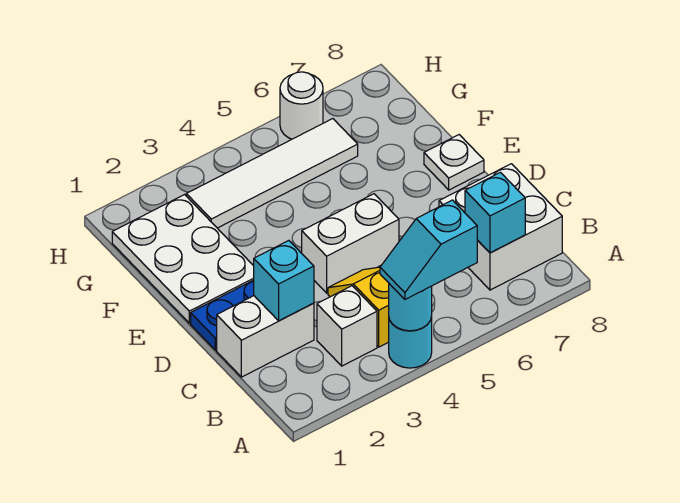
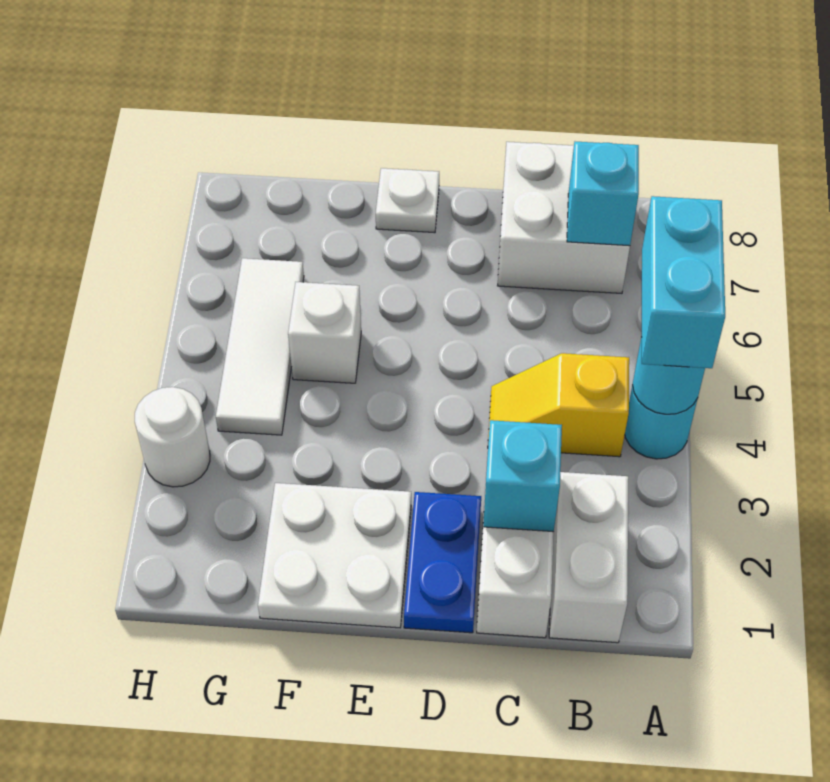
cyan slope A4:A5 level 3 top 5 -> cyan brick A4:A5 level 3
white brick B3 level 1 -> white brick F5 level 1
white brick D4:D5 level 1 -> white brick B1:B2 level 1
white plate E1:G2 level 1 -> white plate E1:F2 level 1
white tile G3:G6 level 1 -> white tile G4:G6 level 1
white round brick H6 level 1 -> white round brick H3 level 1

